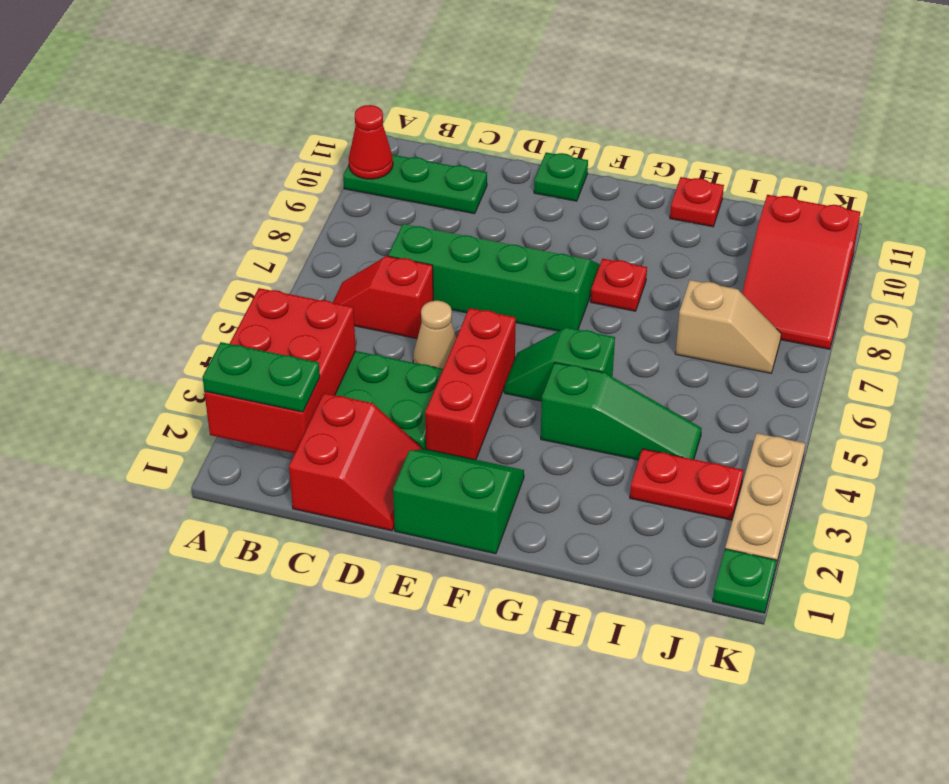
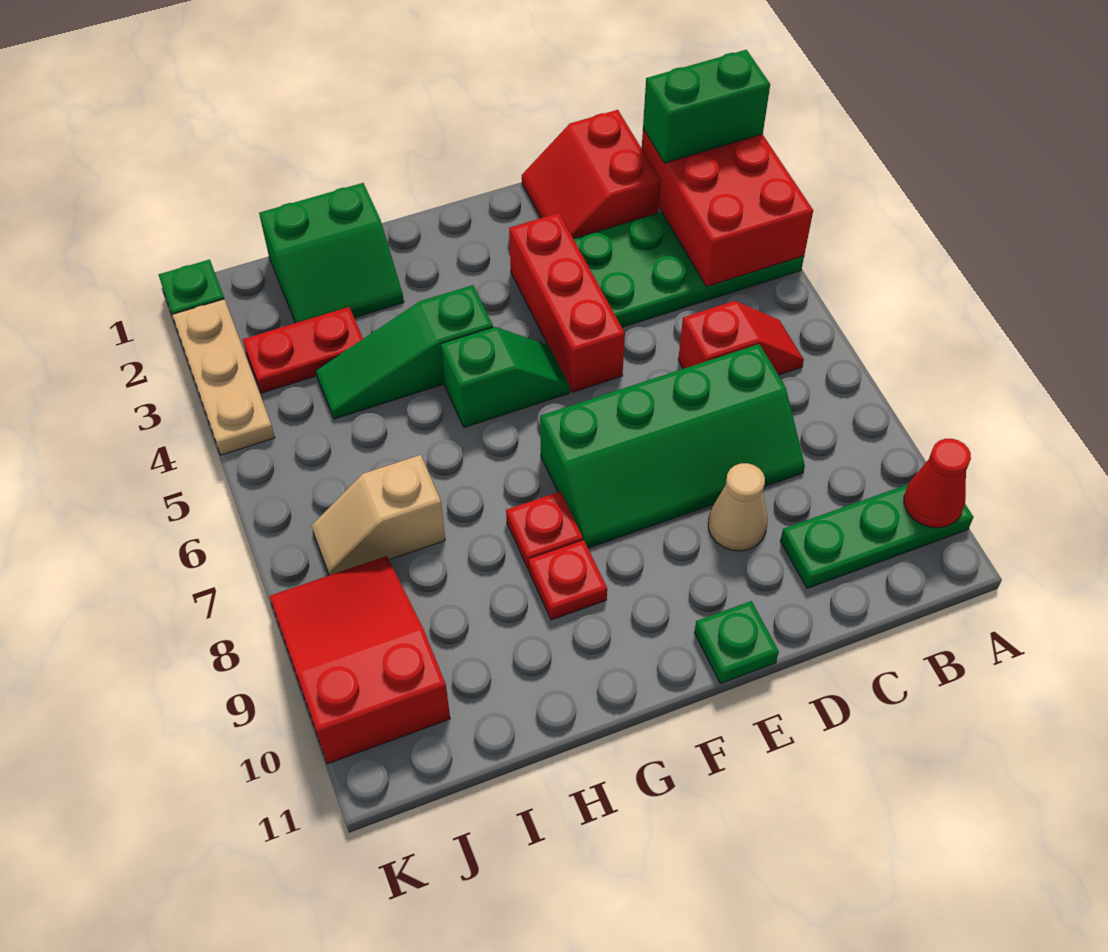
green plate A2:B2 level 3 -> green brick A2:B2 level 3
tan cone D5 level 1 -> tan cone D9 level 1
green slope E1:F2 level 1 top 1 -> green slope H1:I2 level 1 top 1
red plate H11 level 1 -> red plate G9 level 1

